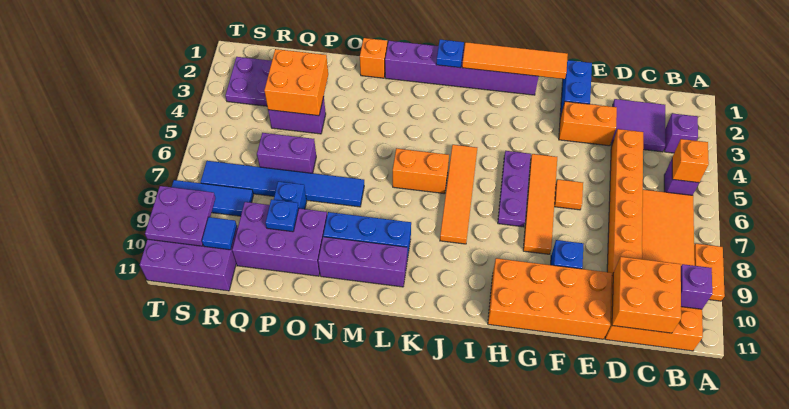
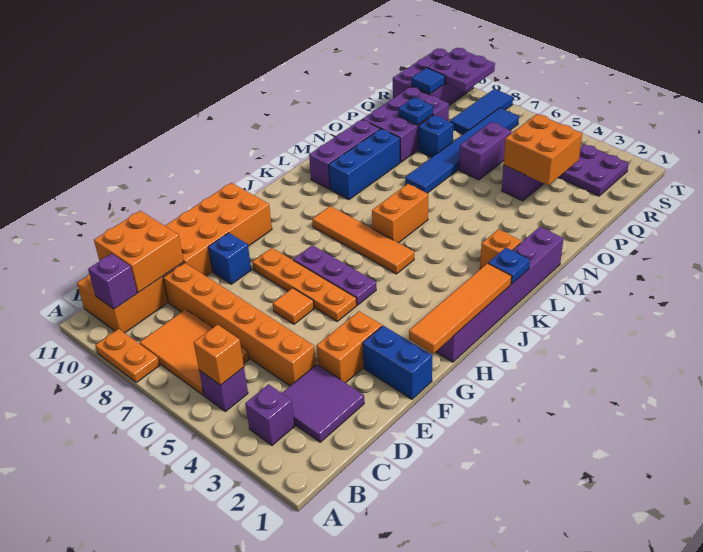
orange tile G5:G8 level 1 -> orange plate G5:G8 level 1
orange brick N1 level 1 -> orange brick L2 level 1

